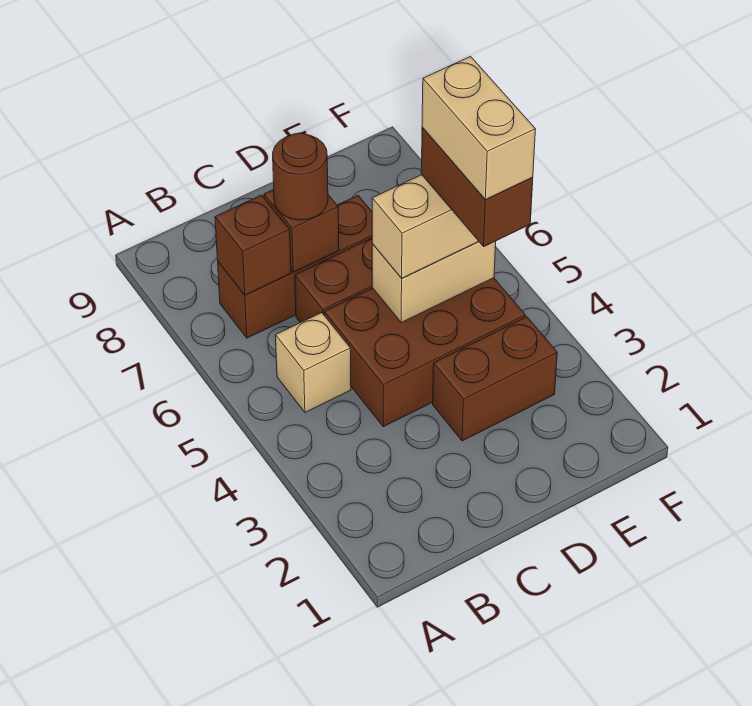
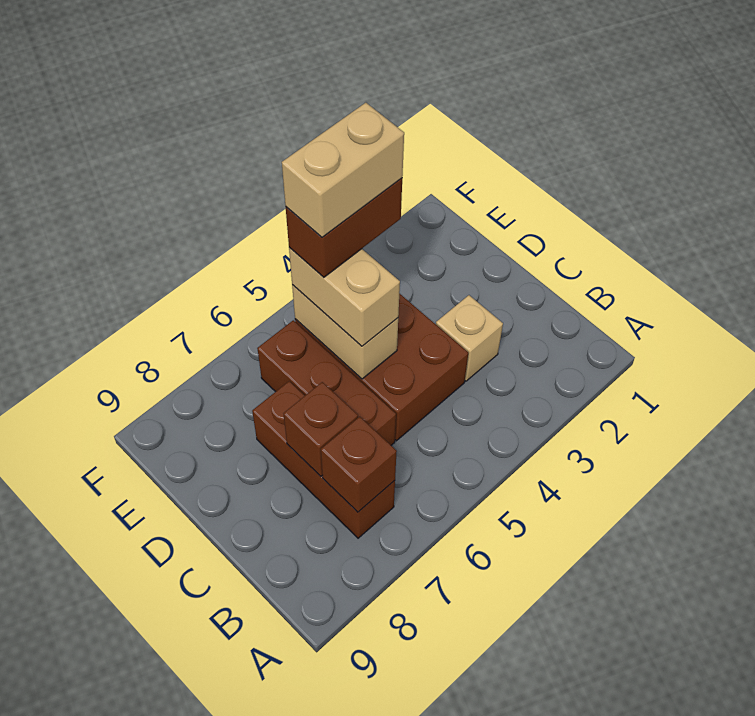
tan brick B5 level 1 -> tan brick C3 level 1
brown round brick C7 level 3 -> none
brown brick D3:E3 level 1 -> none

